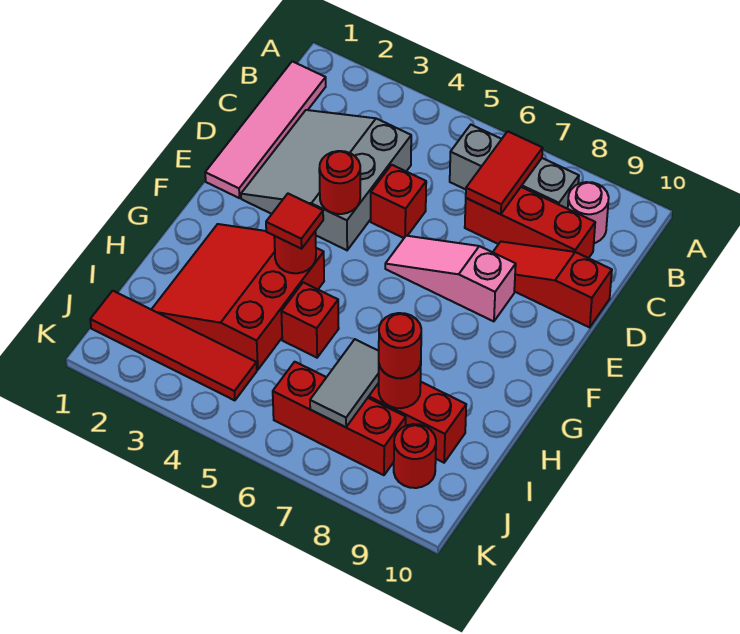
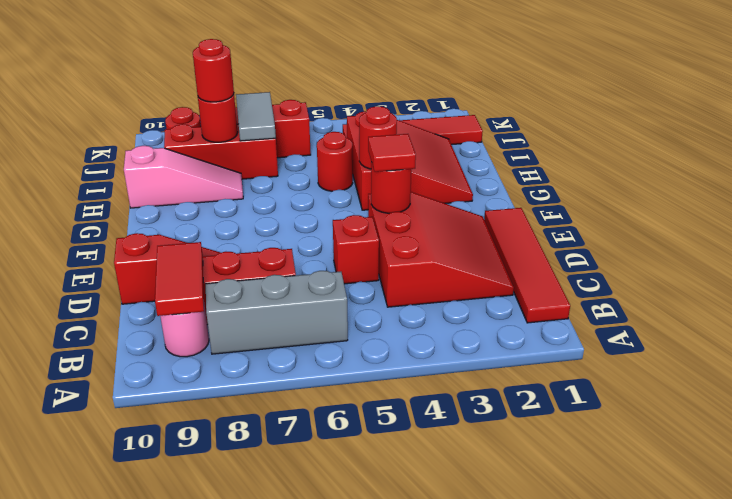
pink tile B1:E1 level 1 -> red tile B1:E1 level 1
red tile B7:C7 level 2 -> red tile B9:C9 level 2
grey slope C2:E4 level 1 top 4 -> red slope C2:E4 level 1 top 4
pink slope E6:E8 level 1 top 8 -> pink slope H8:H10 level 1 top 10
red tile G4 level 3 -> red tile E4 level 3
red brick H5 level 1 -> red round brick H5 level 1

